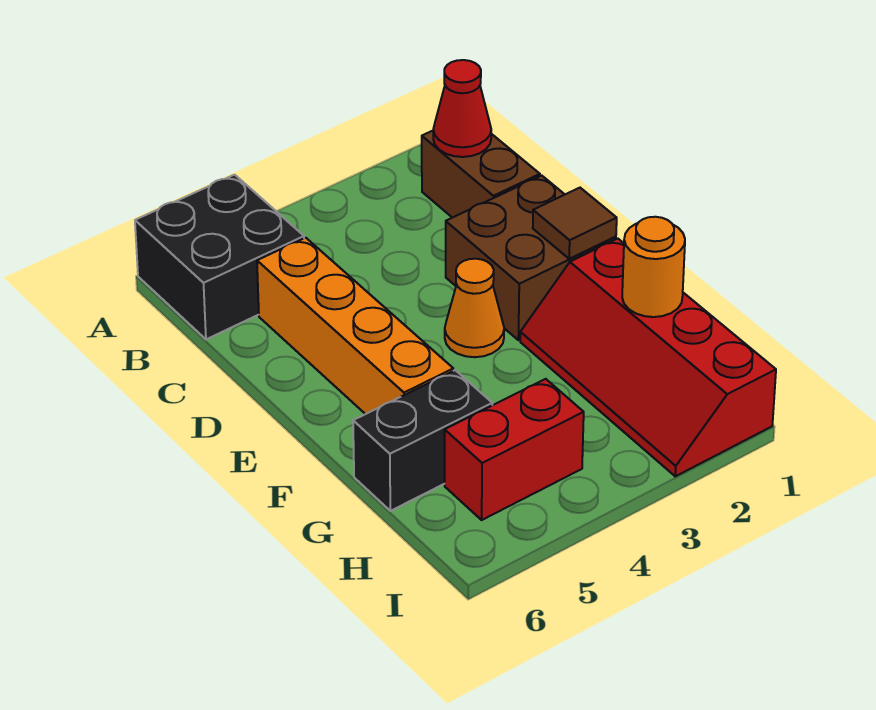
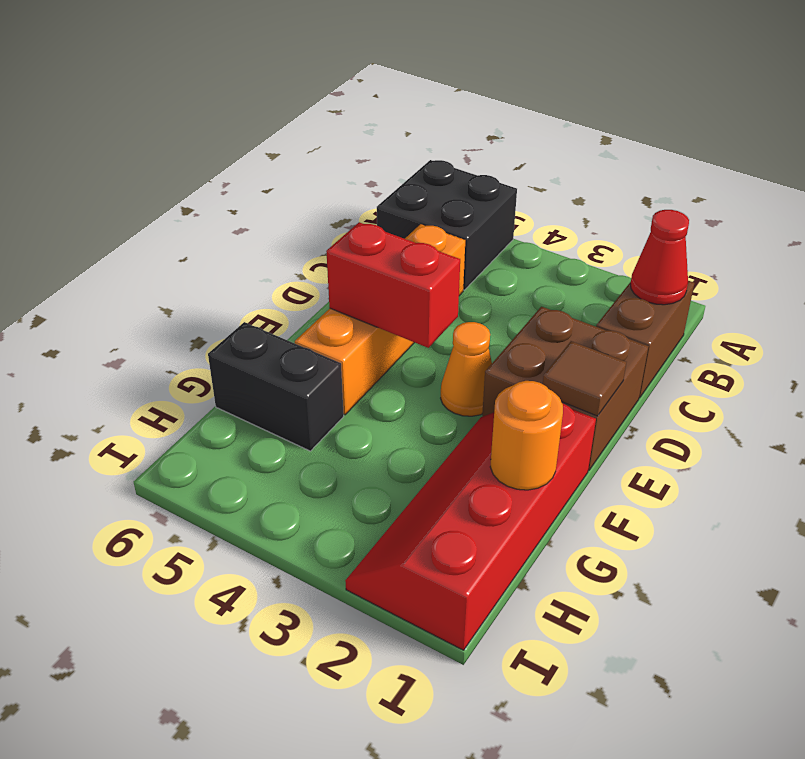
red brick H4:H5 level 1 -> red brick E4:E5 level 2

